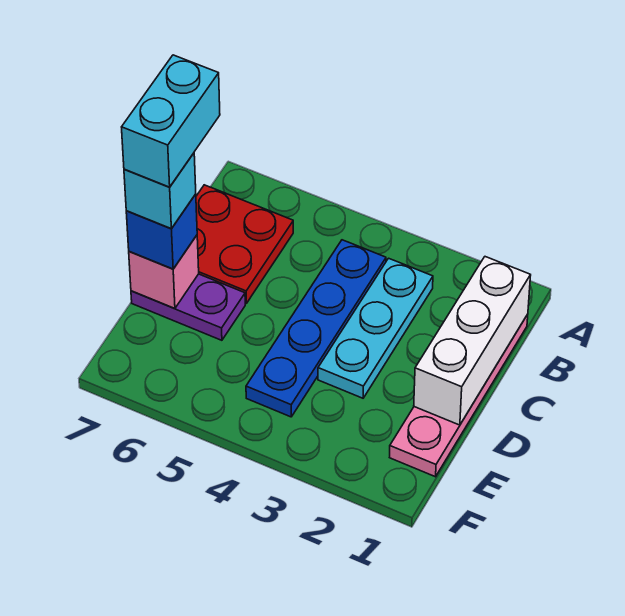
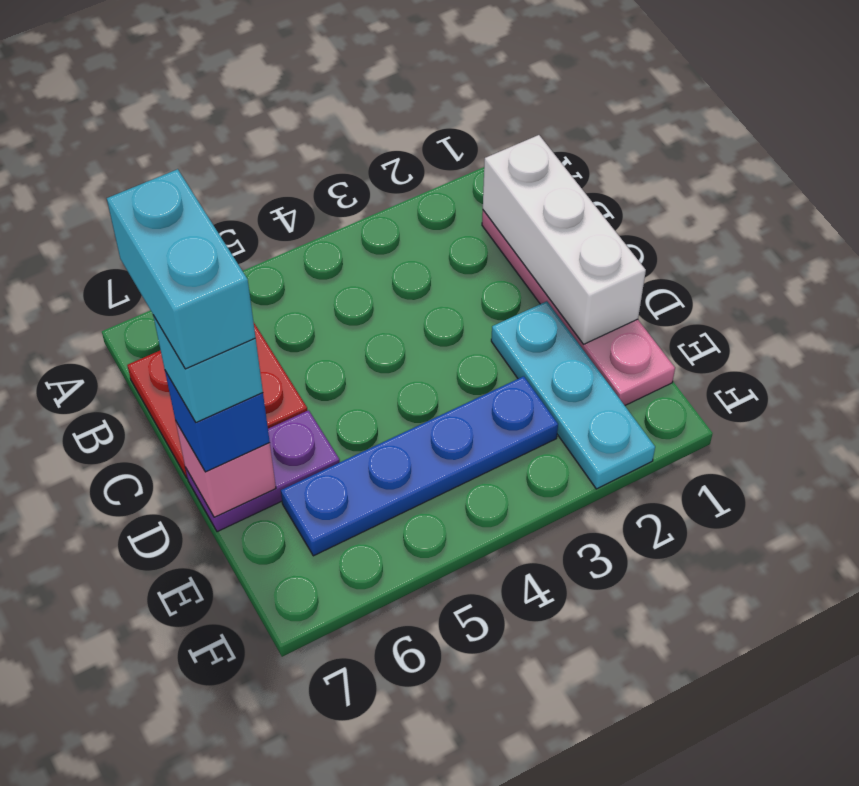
cyan plate B3:D3 level 1 -> cyan plate D2:F2 level 1
blue plate B4:E4 level 1 -> blue plate E3:E6 level 1

